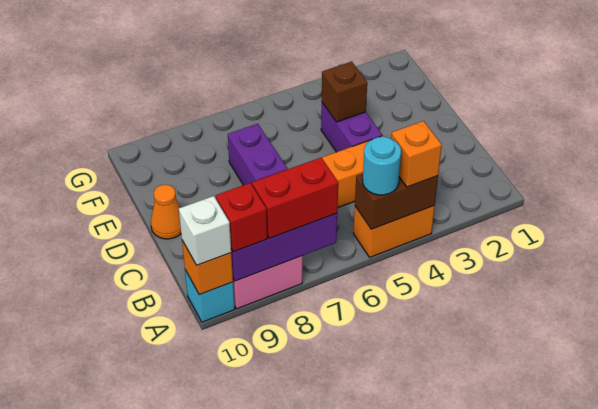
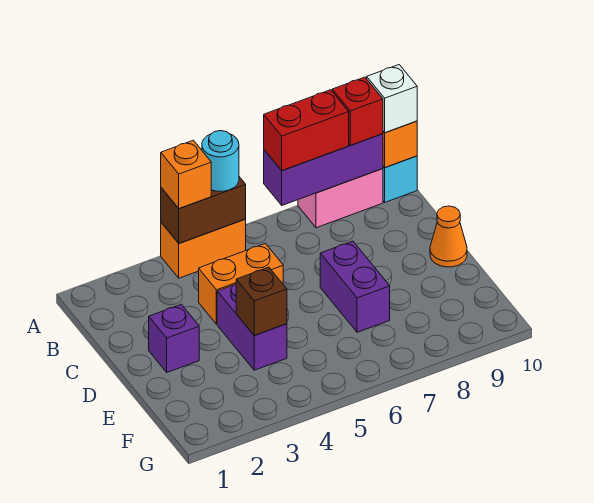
none -> purple brick D2 level 1

